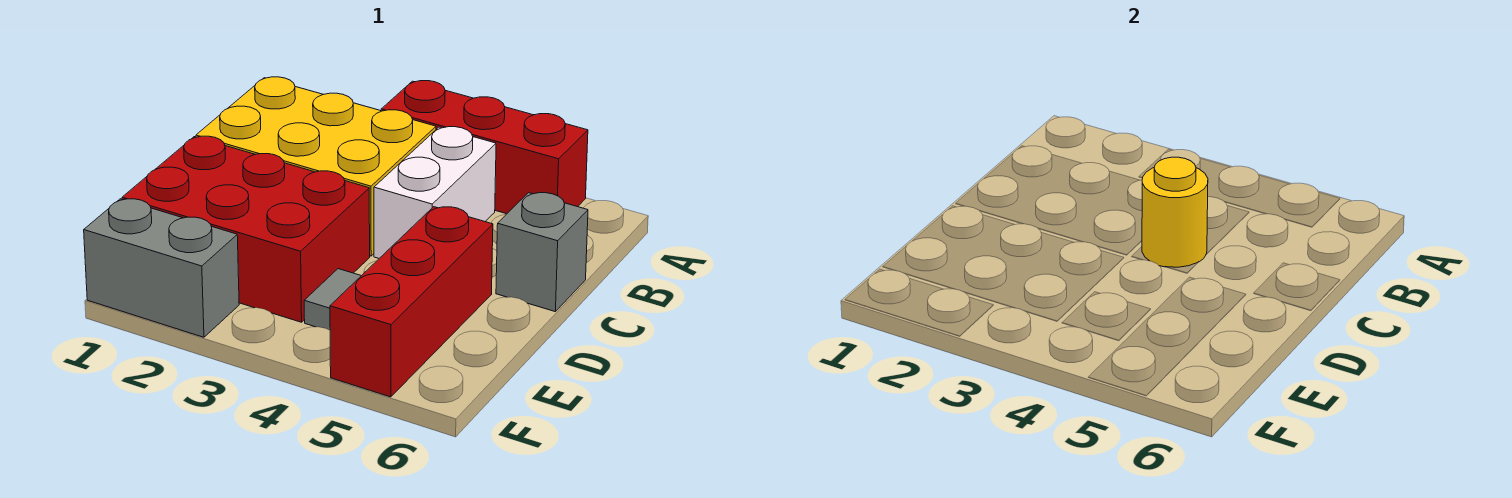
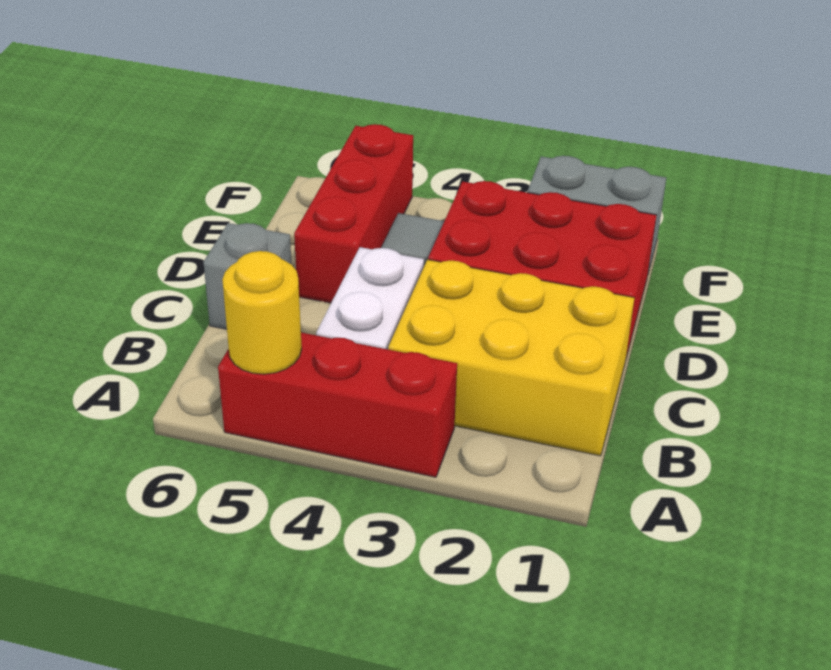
yellow round brick C4 level 2 -> yellow round brick A5 level 2

